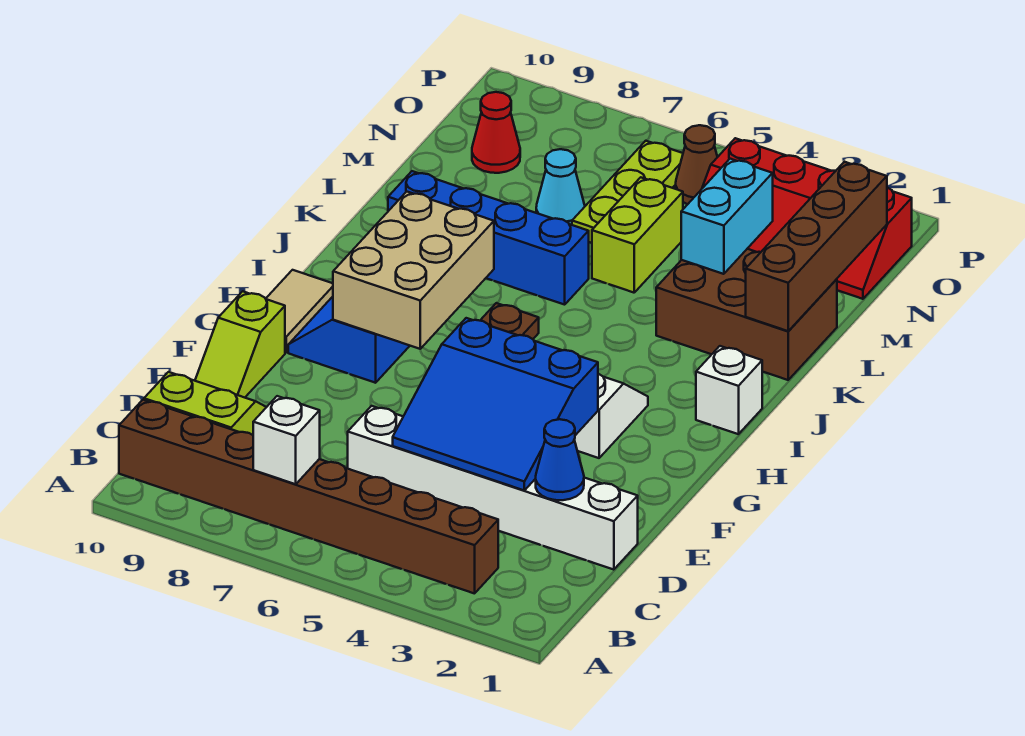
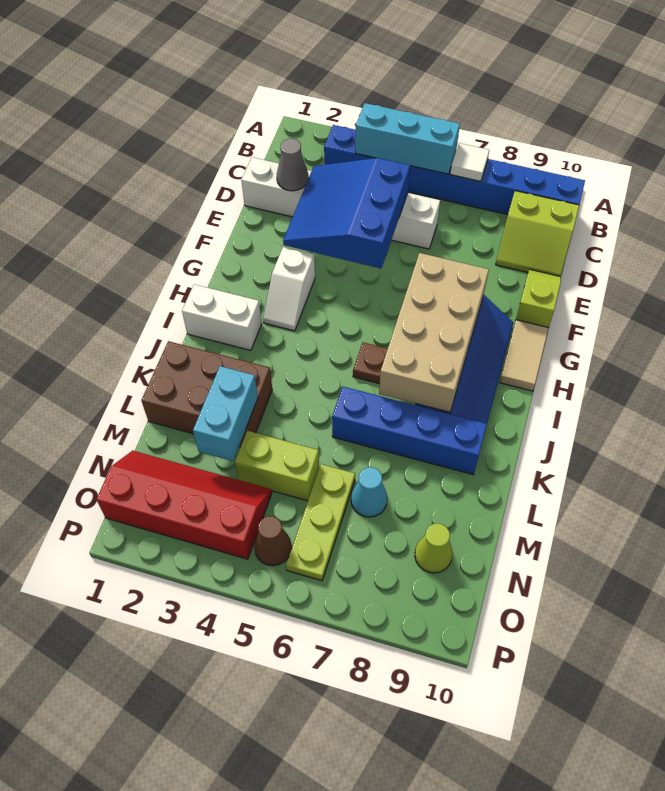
brown brick B3:B10 level 1 -> blue brick B3:B10 level 1
none -> cyan brick B4:B6 level 2
white brick B7 level 2 -> white tile B7 level 2
blue cone D2 level 2 -> grey cone D2 level 2
blue slope D3:F5 level 2 top F -> blue slope D3:F5 level 2 top 5
tan brick G7:I8 level 2 -> tan brick G7:J8 level 2
white brick I1 level 1 -> white brick I1:I2 level 1
brown brick K1:N1 level 2 -> none
lime brick L5:M5 level 1 -> lime brick M4:M5 level 1
red cone N9 level 1 -> lime cone N9 level 1

